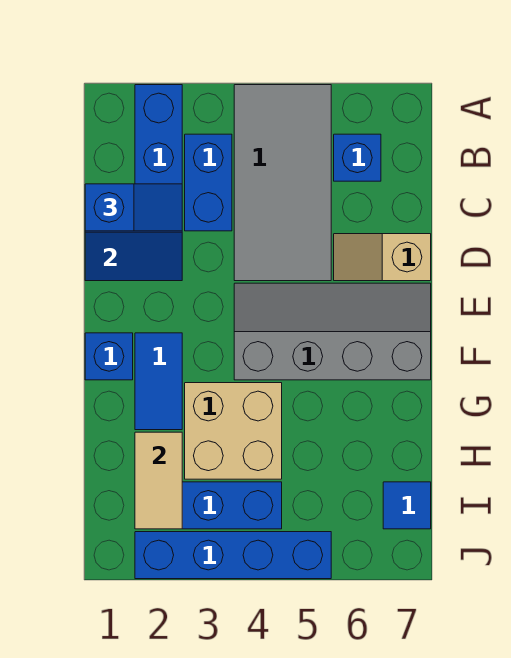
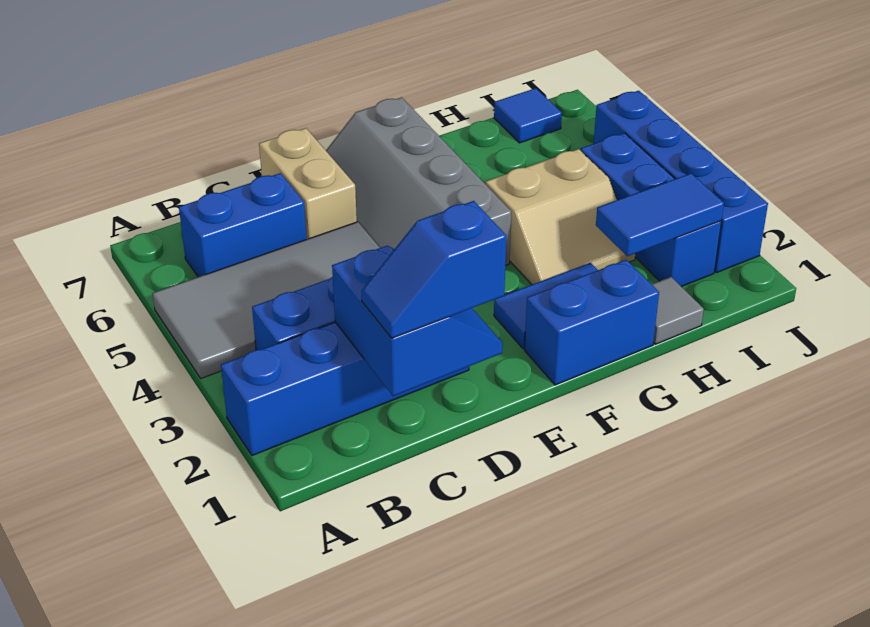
blue brick B6 level 1 -> blue brick B6:C6 level 1
blue slope C1:C2 level 3 top 1 -> blue slope C1:D1 level 3 top D
tan slope D6:D7 level 1 top 7 -> tan brick D6:D7 level 1
blue brick F1 level 1 -> blue brick F1:G1 level 1
tan brick G3:H4 level 1 -> tan slope G3:H4 level 1 top 4
none -> grey tile H1 level 1
tan tile H2:I2 level 2 -> blue tile H2:I2 level 2

